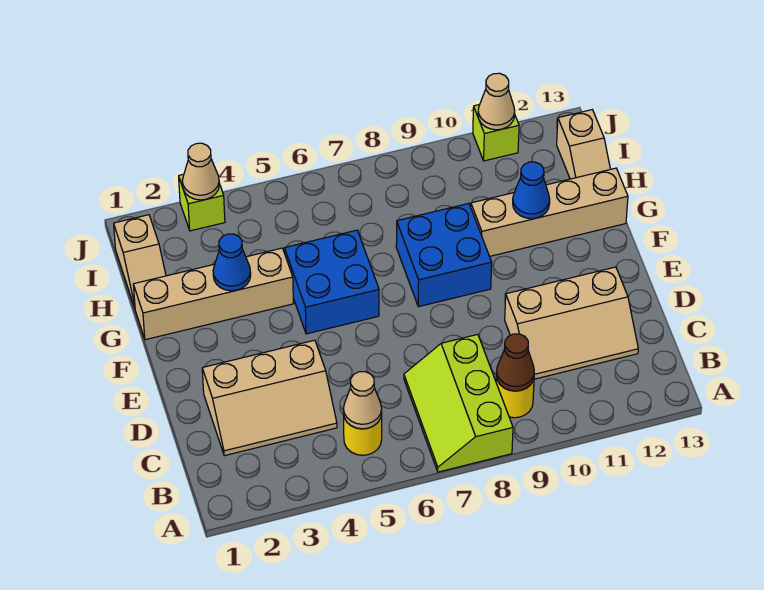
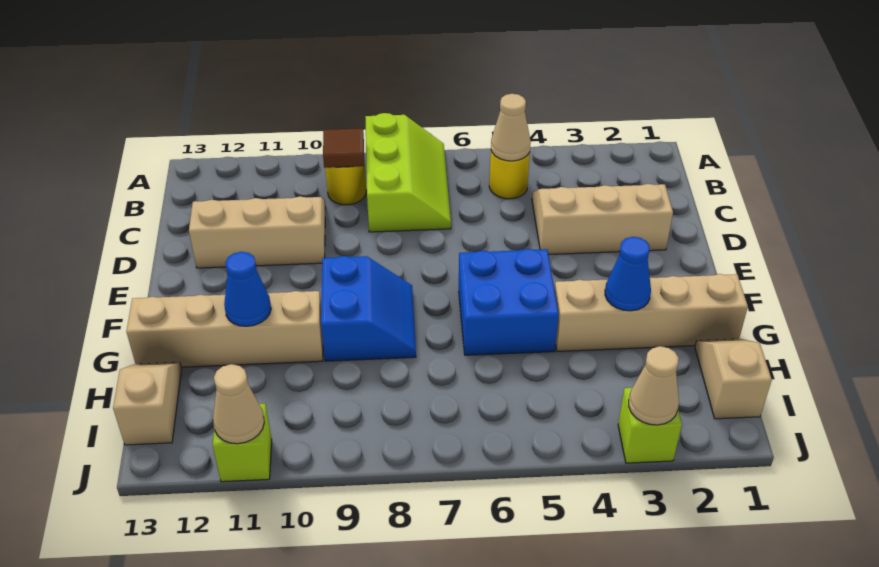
brown cone B9 level 2 -> brown tile B9 level 2
blue brick F8:G9 level 1 -> blue slope F8:G9 level 1 top 9

